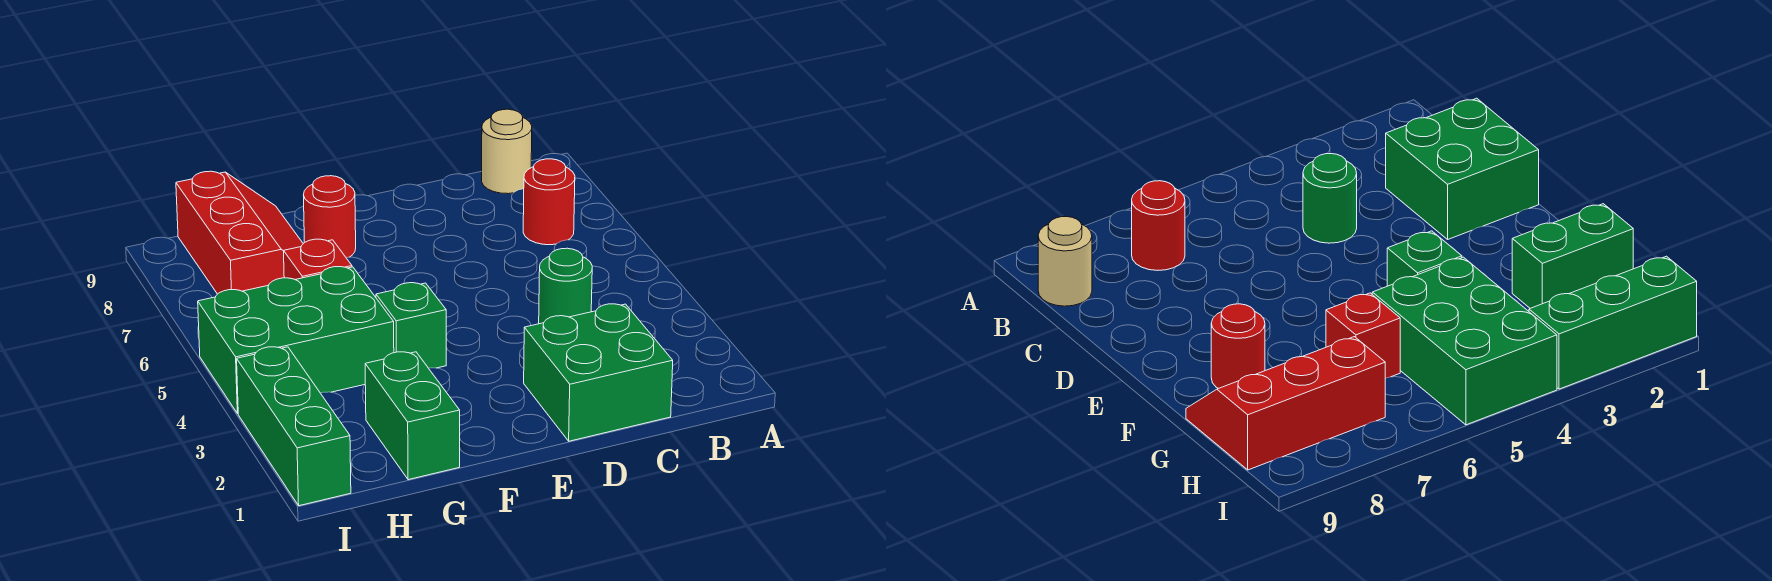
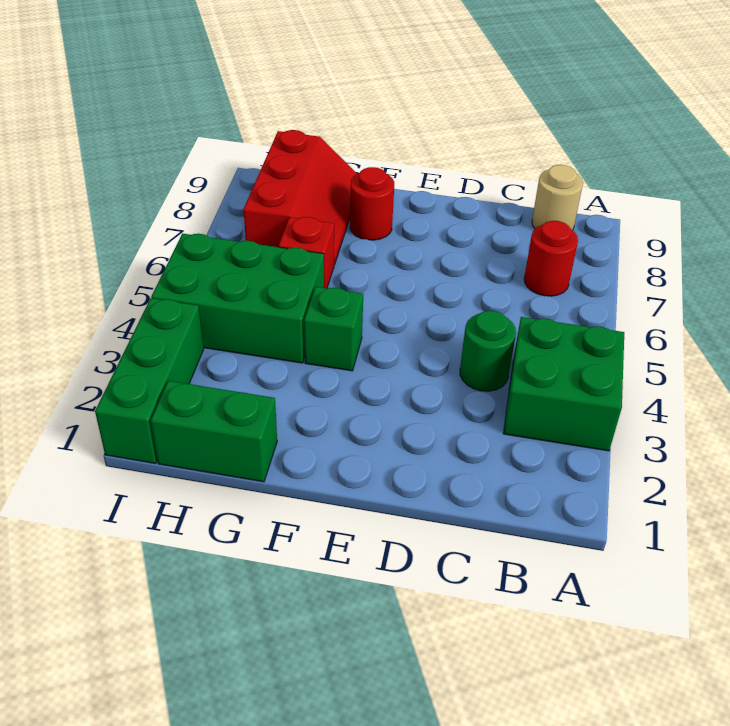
green brick C1:D2 level 1 -> green brick A3:B4 level 1
green brick G1:G2 level 1 -> green brick G1:H1 level 1

